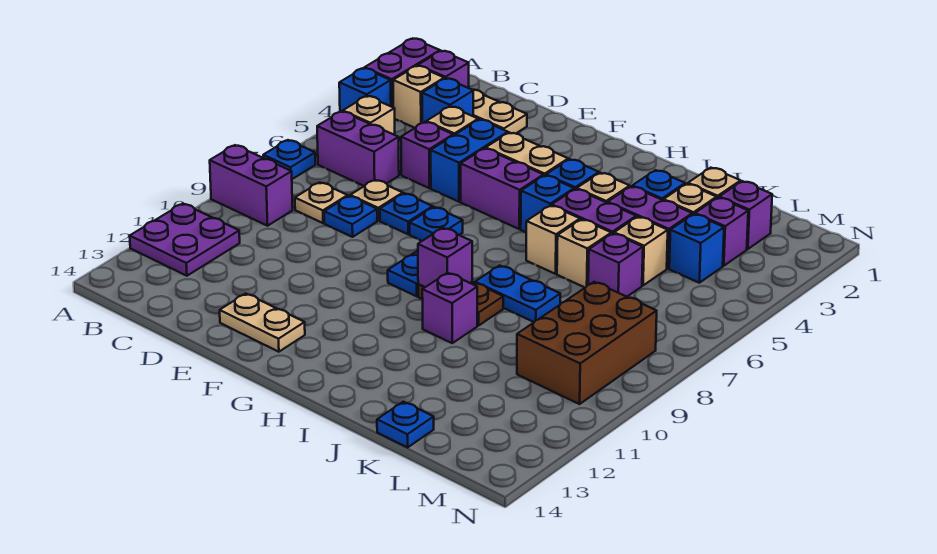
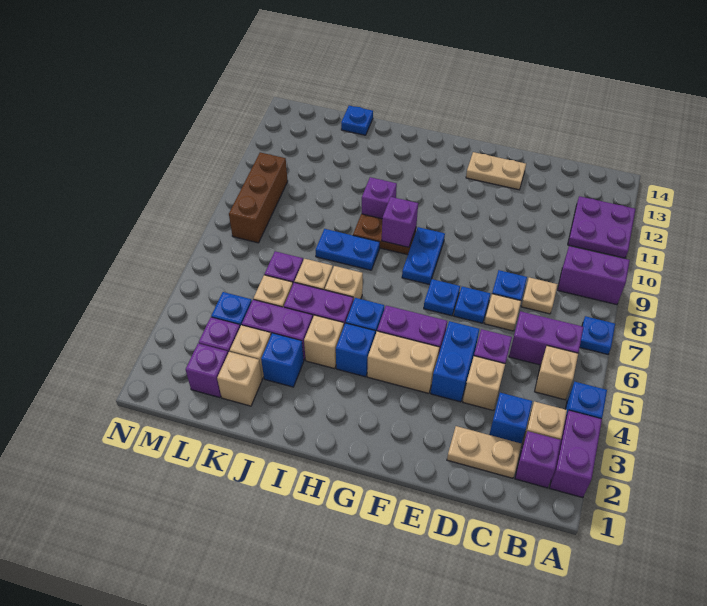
brown brick L8:M10 level 1 -> brown brick M8:M10 level 1

